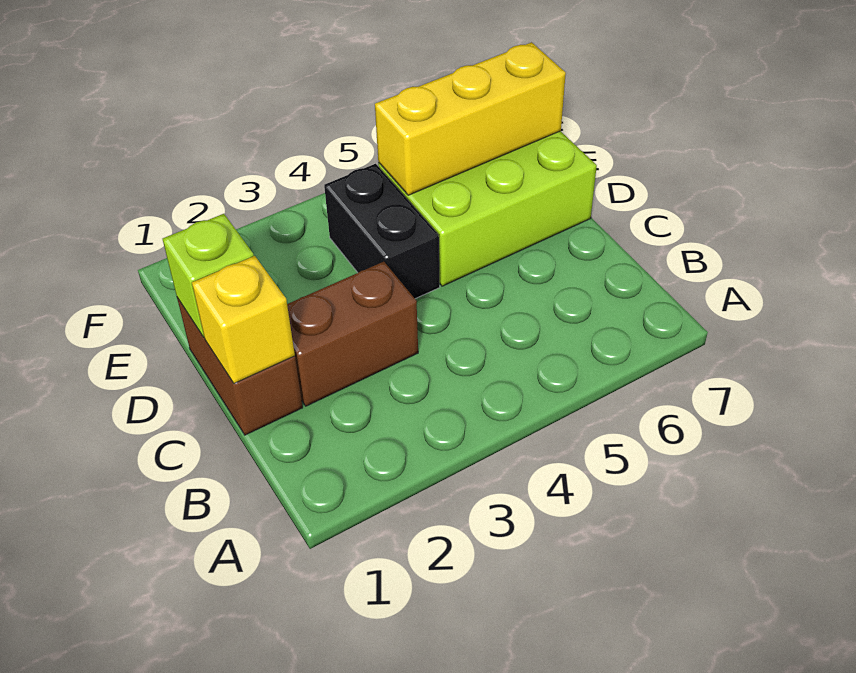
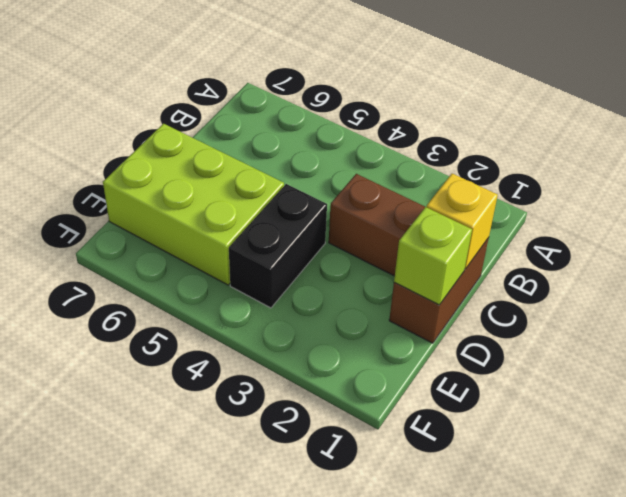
yellow brick E5:E7 level 2 -> none

